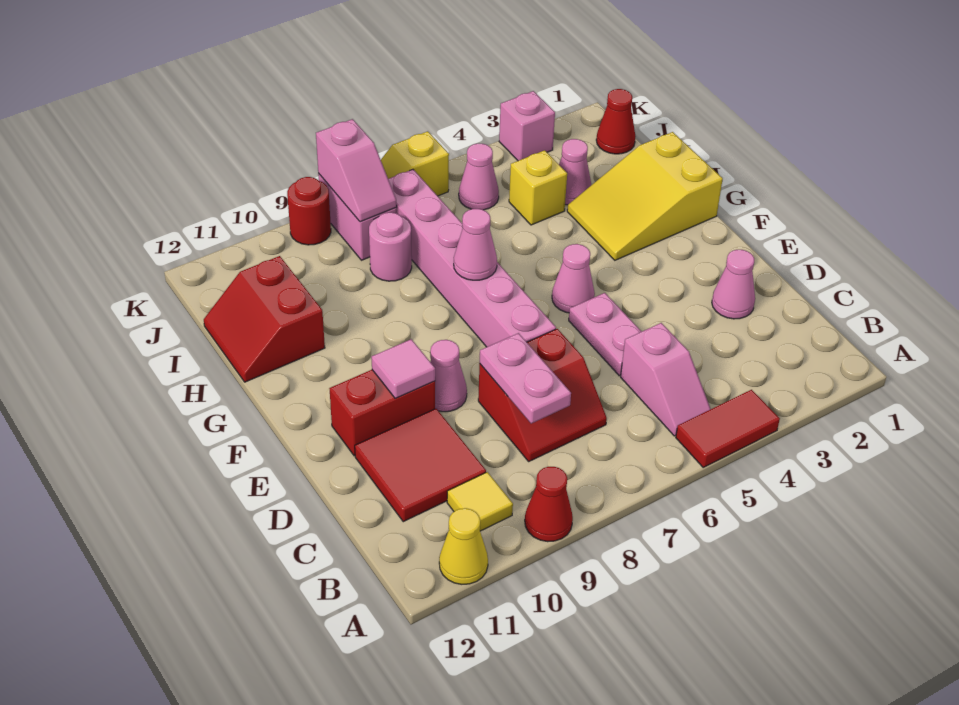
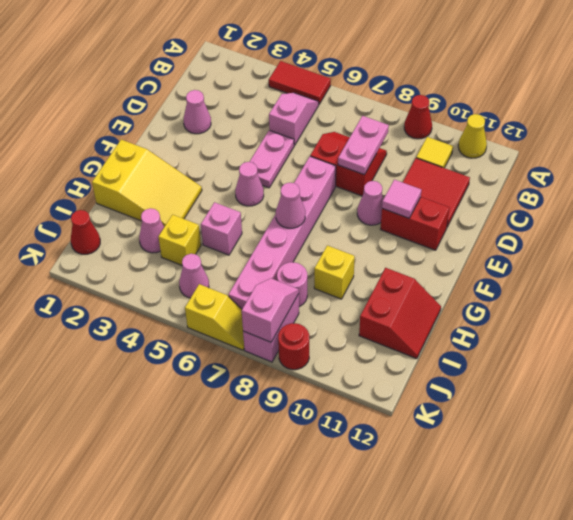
none -> yellow brick H9 level 1
pink brick K3 level 1 -> pink brick H5 level 1

